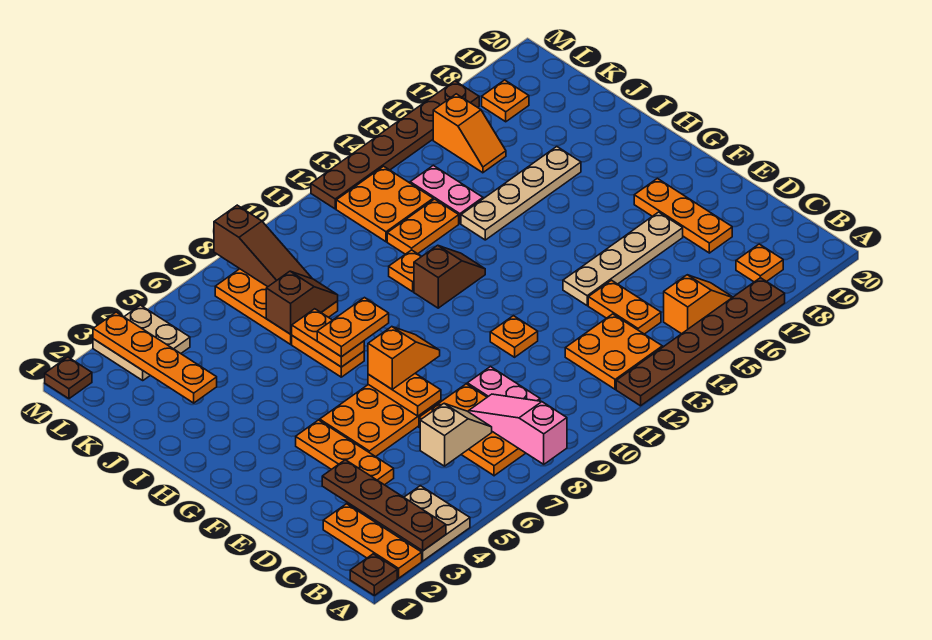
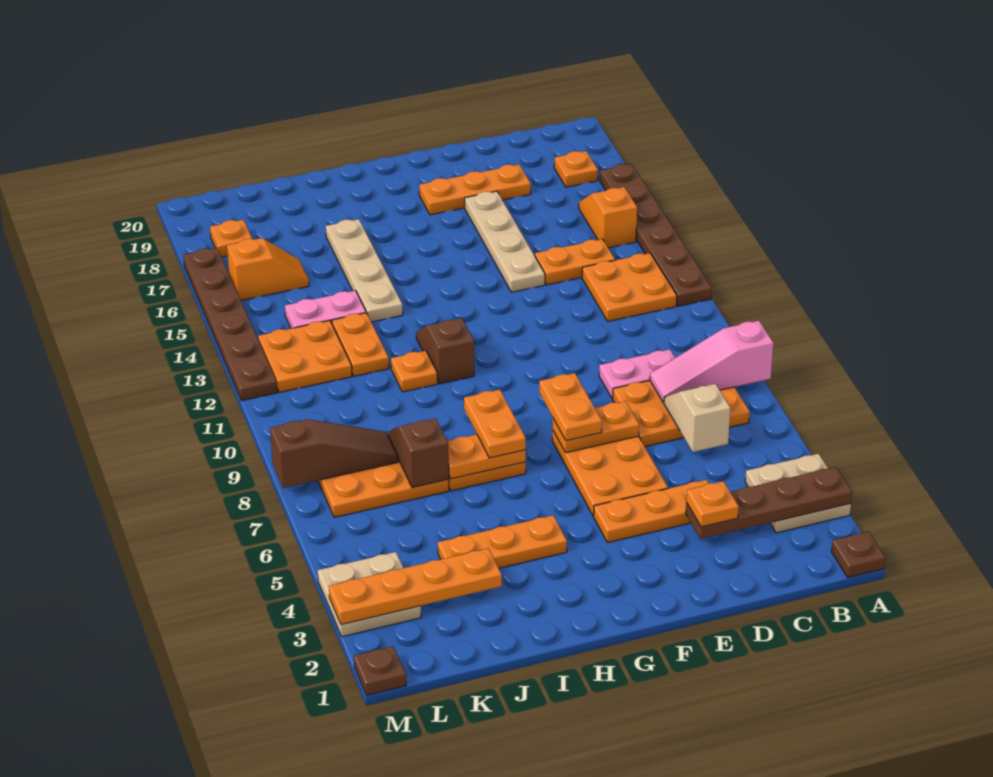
orange plate A2:C2 level 1 -> orange plate H4:J4 level 1
orange plate E11 level 1 -> orange plate D3 level 3
orange slope F7:F8 level 3 top 7 -> orange plate F7:F8 level 3

